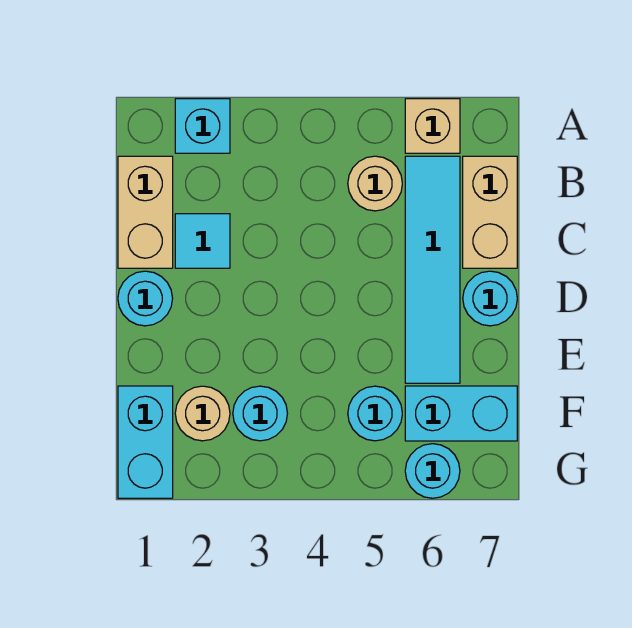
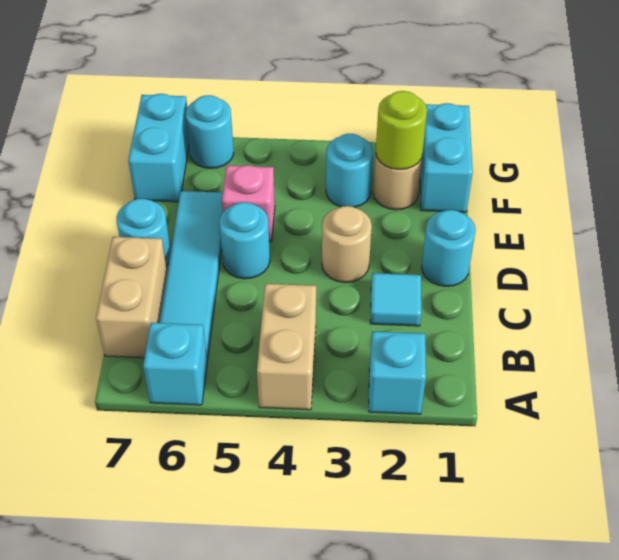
tan brick A6 level 1 -> cyan brick A6 level 1
tan brick B1:C1 level 1 -> tan brick A4:B4 level 1
tan round brick B5 level 1 -> tan round brick D3 level 1
none -> pink brick E5 level 1
none -> lime round brick F2 level 2
cyan round brick F5 level 1 -> cyan round brick D5 level 1
cyan brick F6:F7 level 1 -> cyan brick F7:G7 level 1

